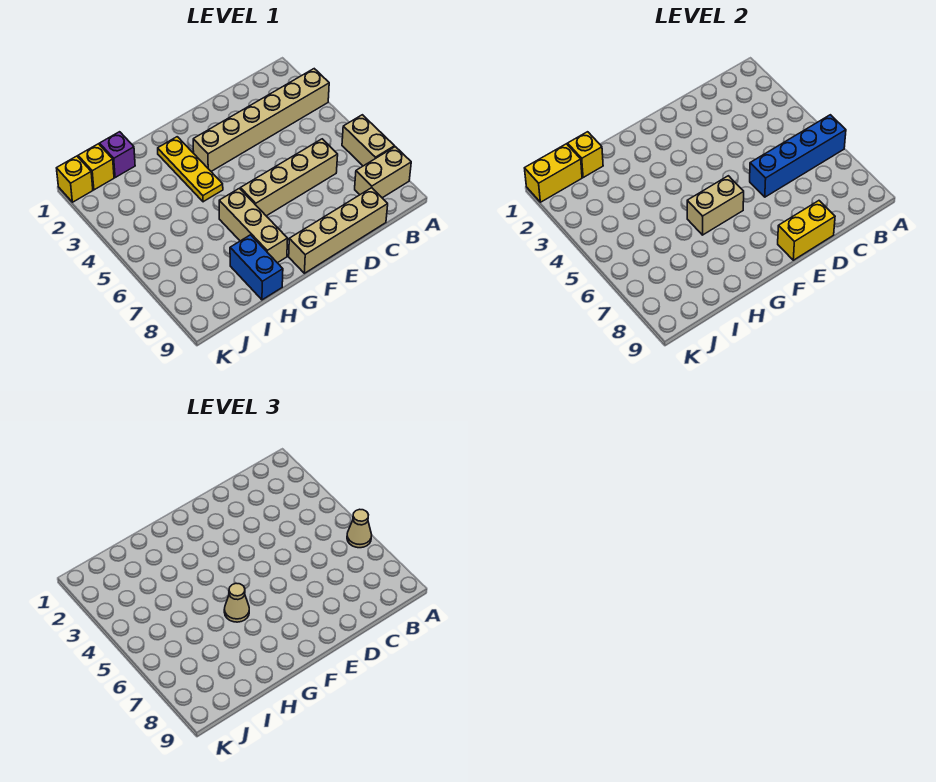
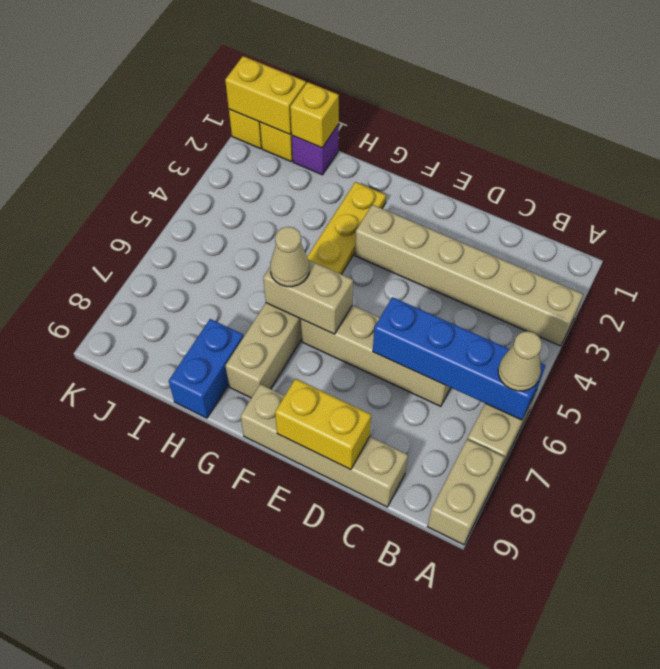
tan brick A8:B8 level 1 -> tan brick A8:A9 level 1

